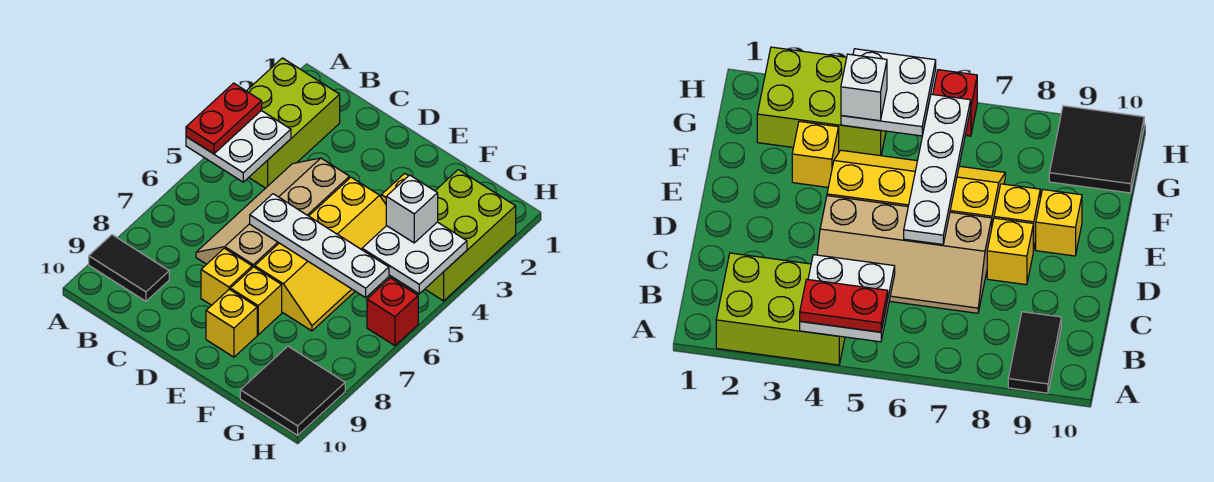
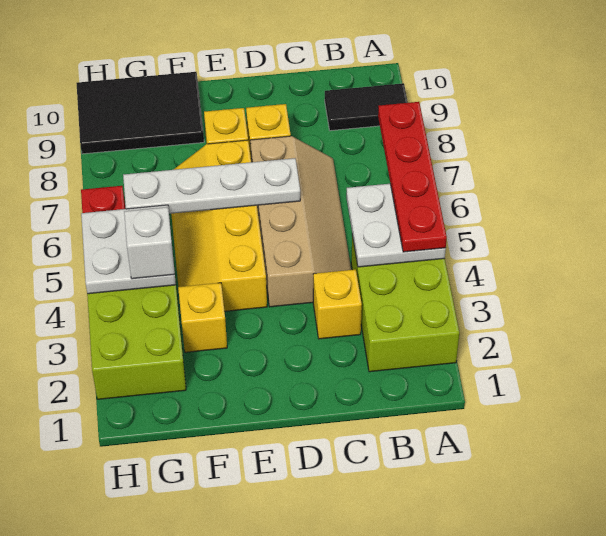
red plate A4:A5 level 3 -> red plate A4:A7 level 3
yellow brick E9 level 1 -> yellow brick C3 level 1
black tile G9:H10 level 1 -> black tile F9:H10 level 1

